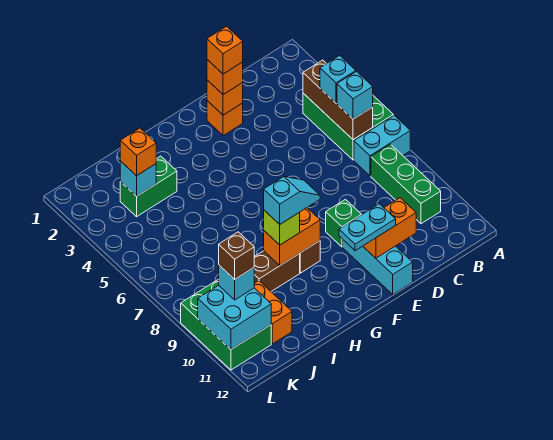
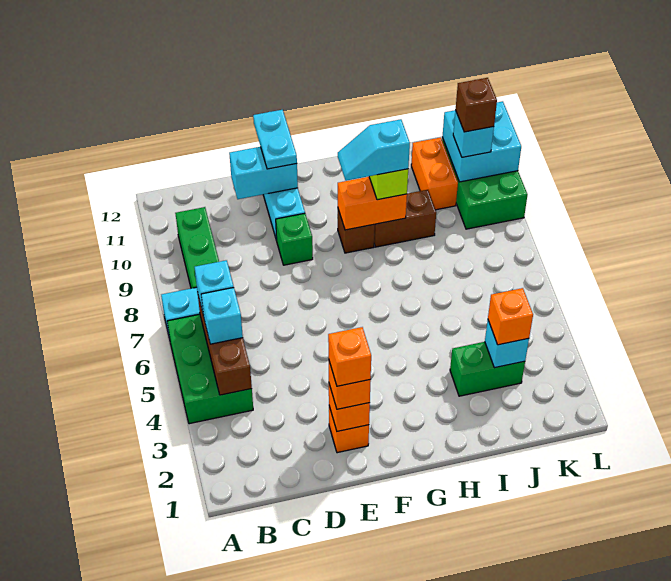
orange brick D11:E11 level 2 -> cyan brick D11:E11 level 2
cyan plate E11:F11 level 3 -> cyan plate E11:E12 level 3

